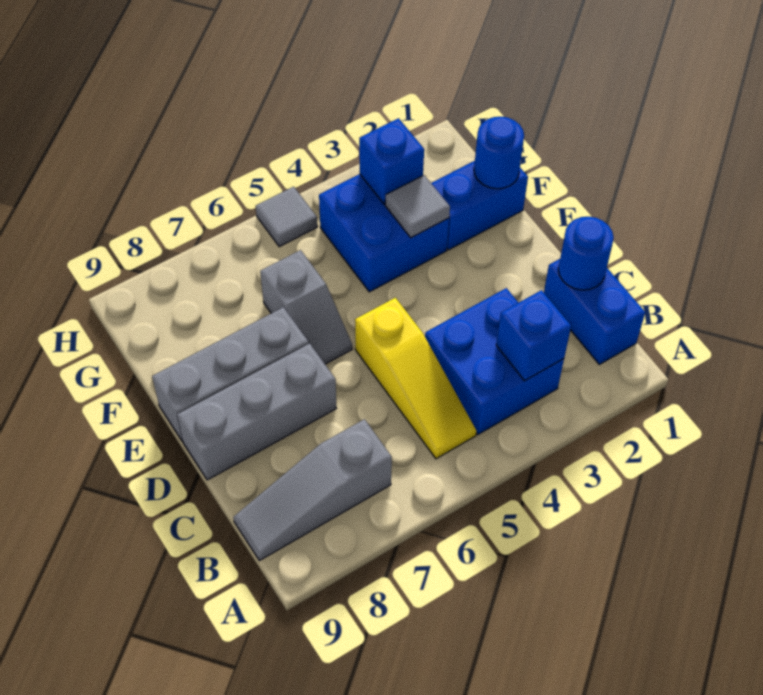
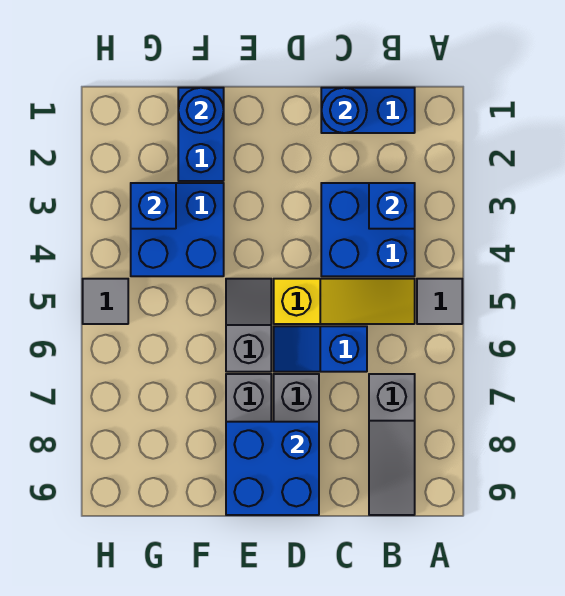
none -> blue slope C6:D6 level 1 top C
none -> blue brick D8:E9 level 2
grey slope E6:F6 level 1 top F -> grey slope E5:E6 level 1 top 6
grey tile F3 level 2 -> grey tile A5 level 1

